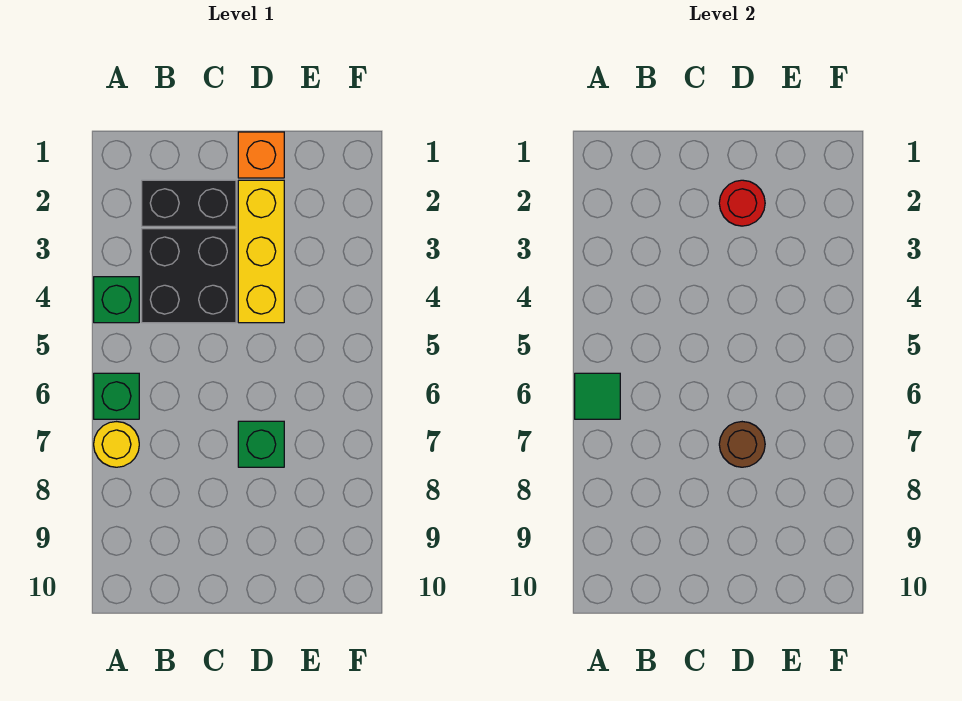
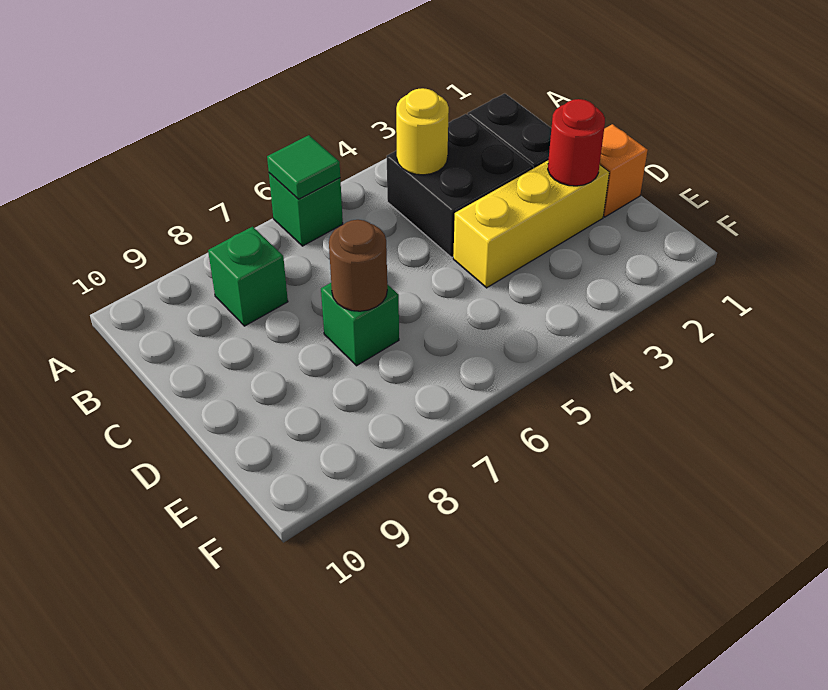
green brick A4 level 1 -> green brick B8 level 1
yellow round brick A7 level 1 -> yellow round brick B4 level 2

